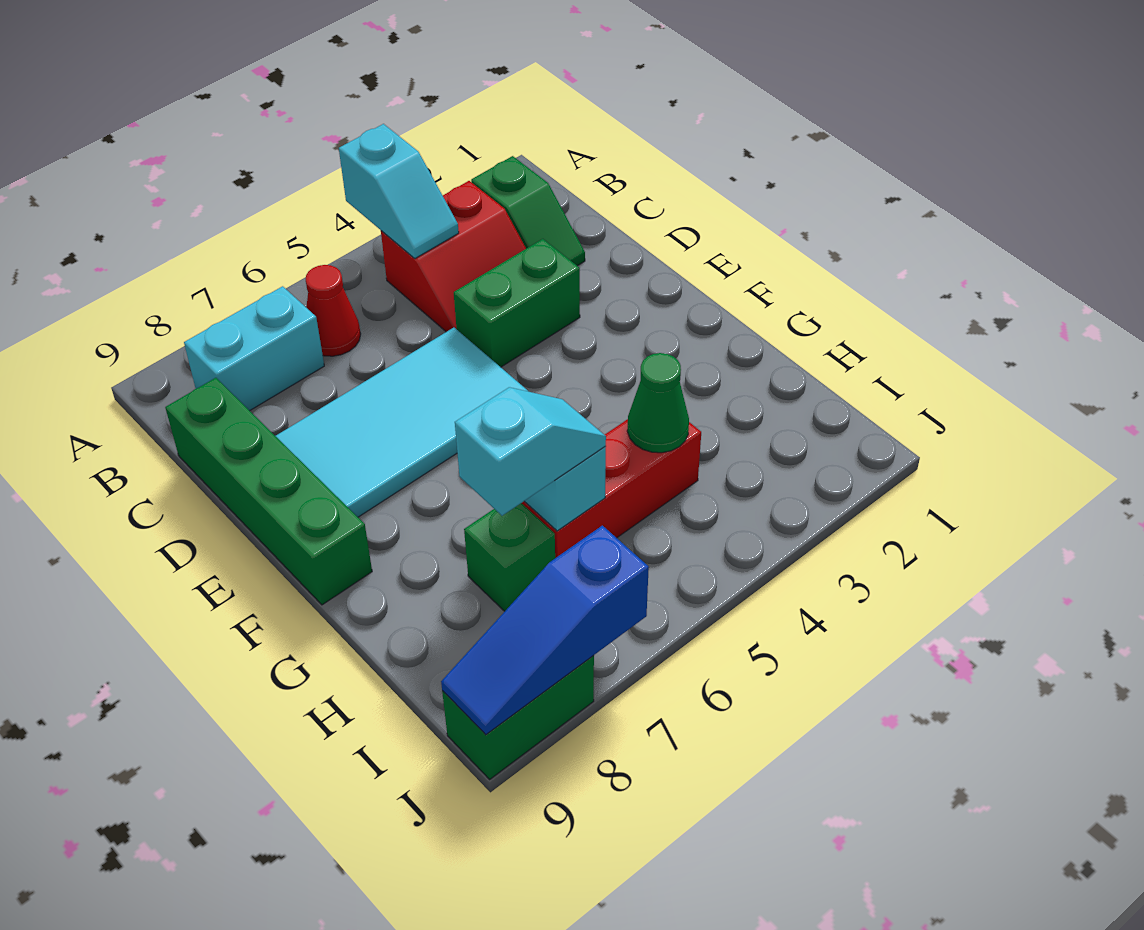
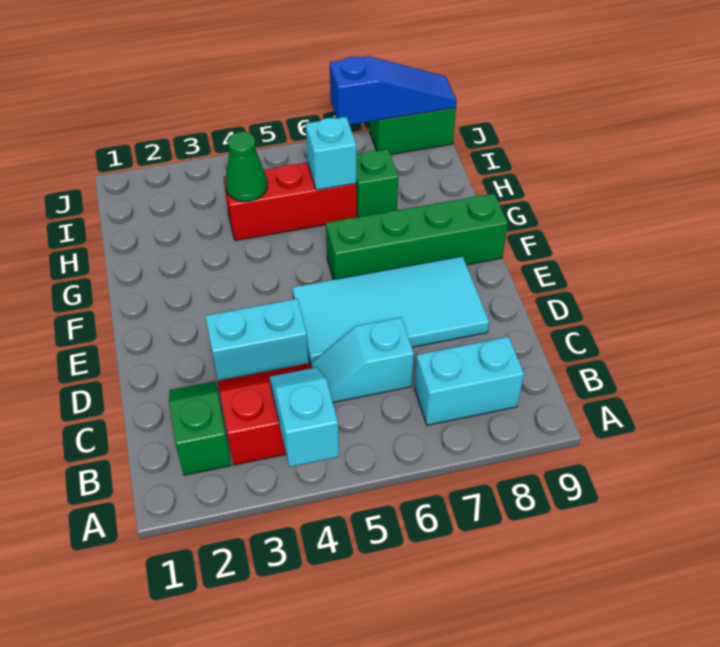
red cone B6 level 1 -> none
green brick C9:F9 level 1 -> green brick F6:F9 level 1
green brick D3:D4 level 1 -> cyan brick D3:D4 level 1
cyan slope H6:H7 level 3 top 7 -> cyan slope C5:C6 level 1 top 6

